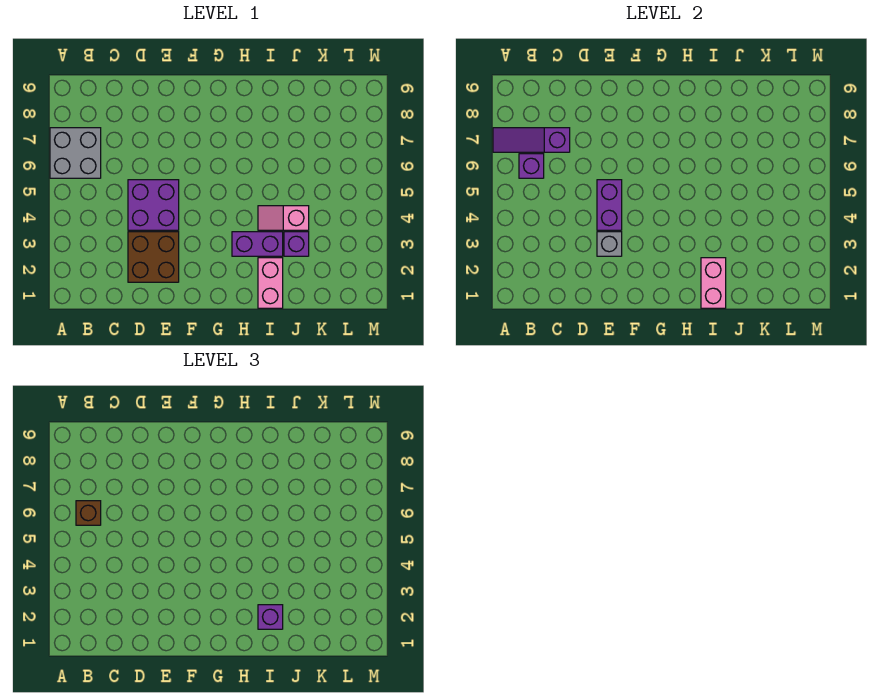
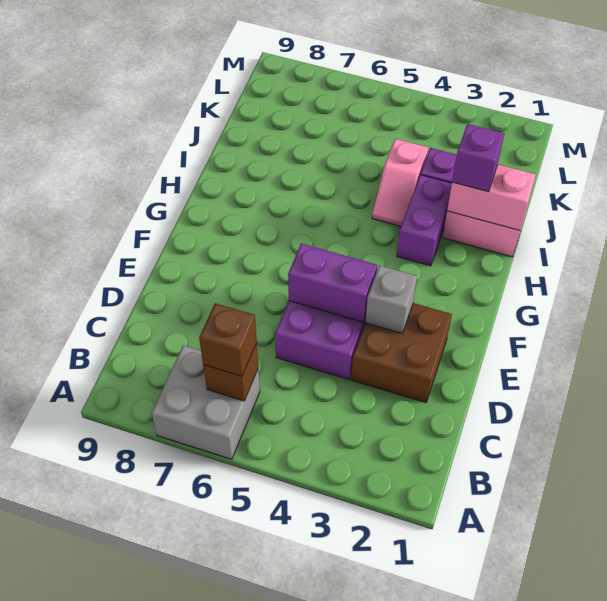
purple slope A7:C7 level 2 top C -> none
purple brick B6 level 2 -> brown brick B6 level 2

